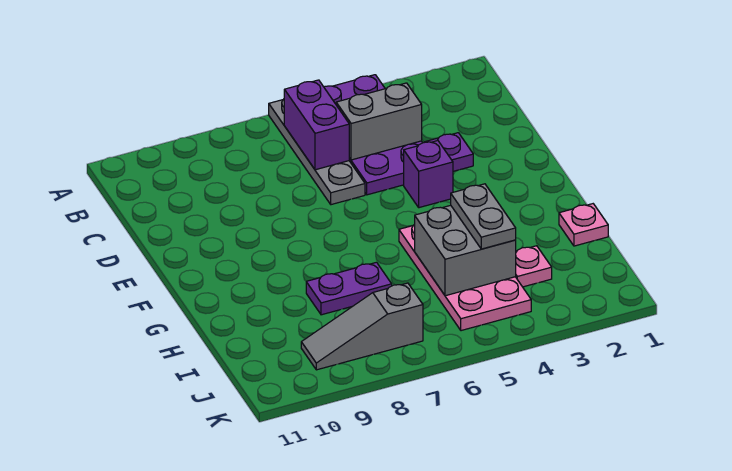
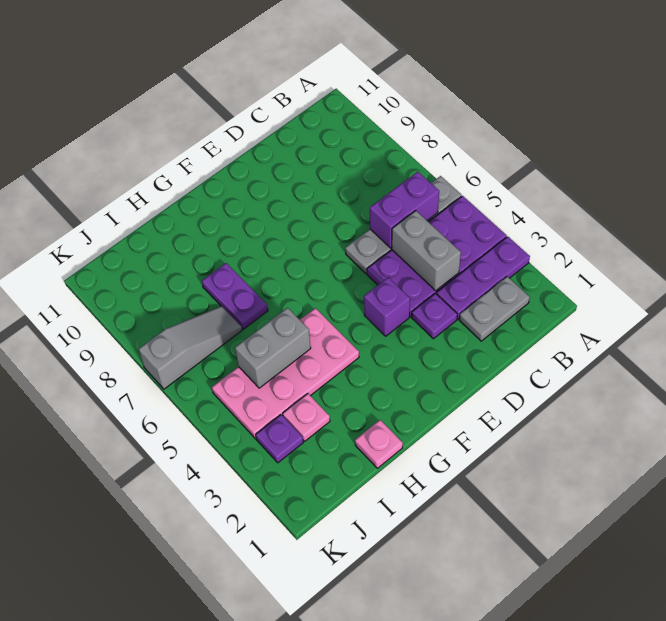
none -> purple plate A3:C3 level 1
grey brick H4:I5 level 2 -> grey brick H5:I5 level 2
grey plate H4:I4 level 3 -> grey plate B2:C2 level 1
none -> purple plate J3 level 1
grey slope J7:J9 level 1 top 7 -> grey slope I7:K7 level 1 top K

